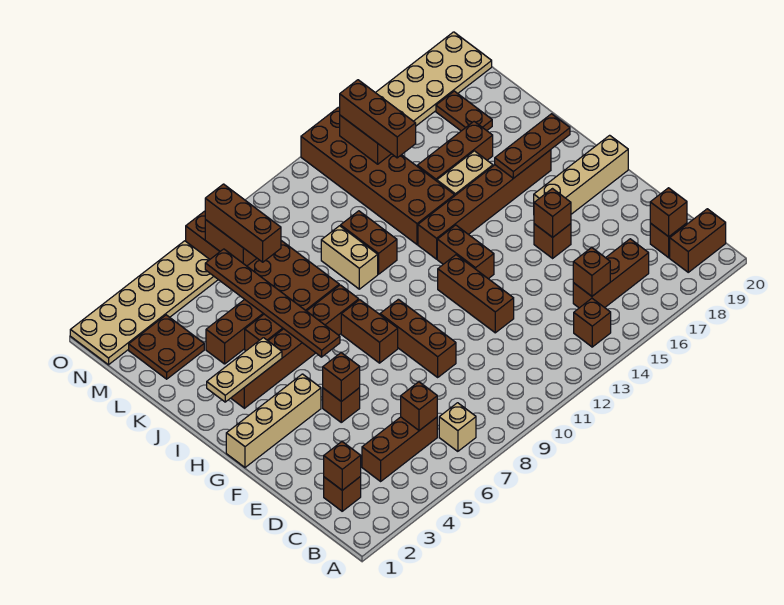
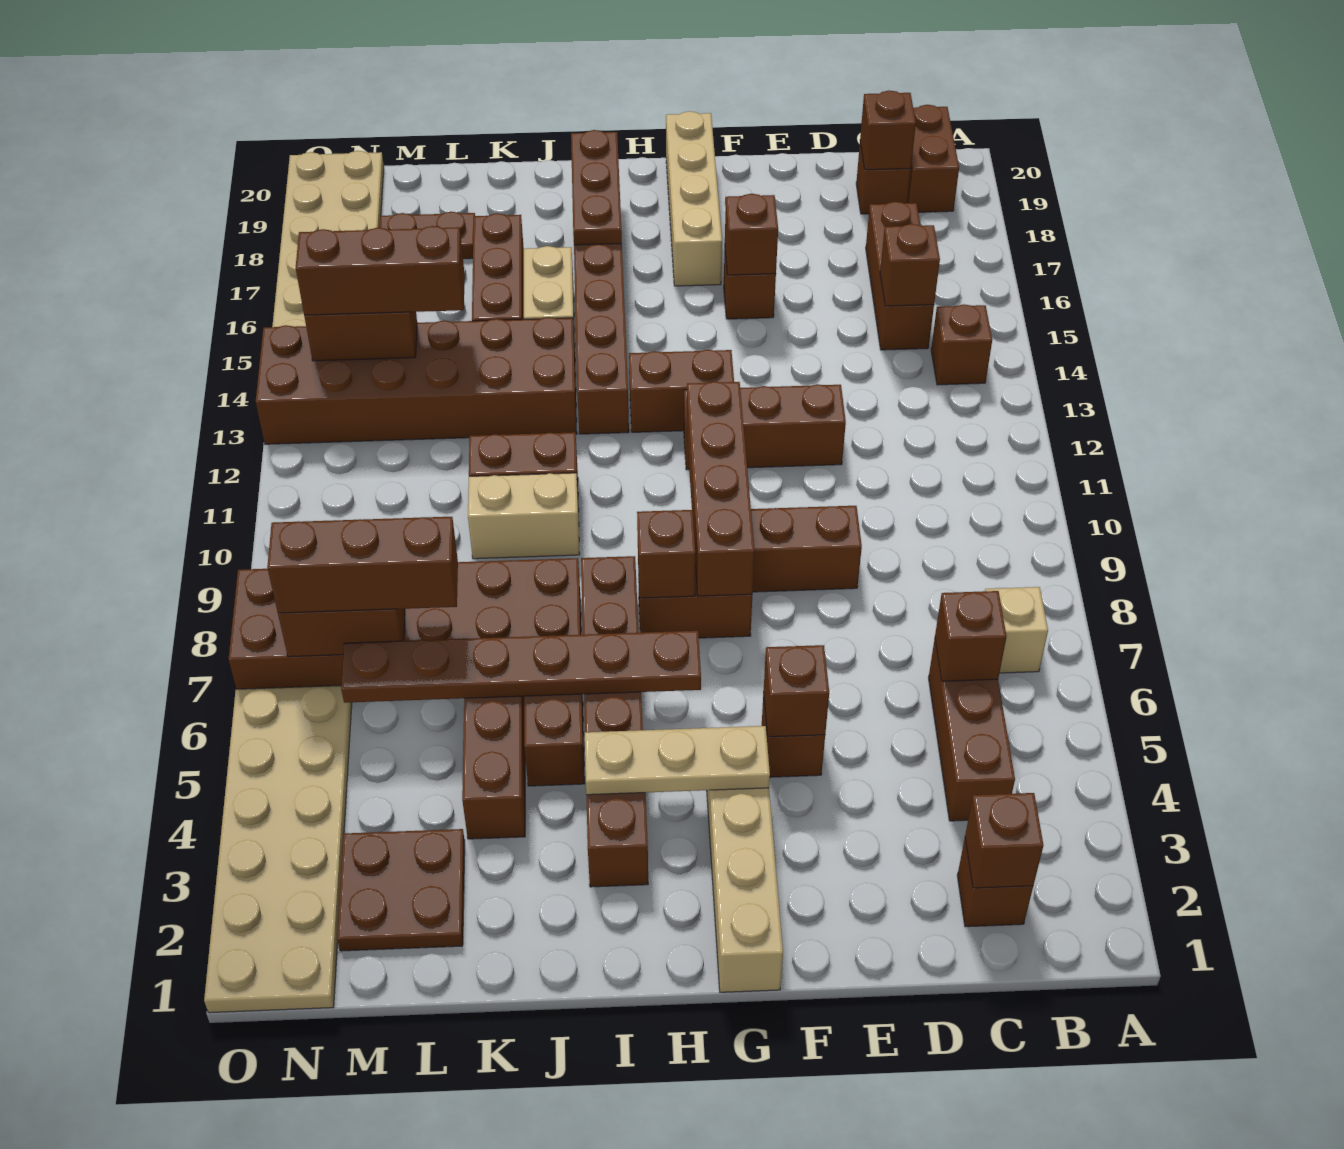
none -> brown brick G8:G11 level 2
none -> brown brick H8 level 2
tan plate I2:I4 level 2 -> tan plate G4:I4 level 2

